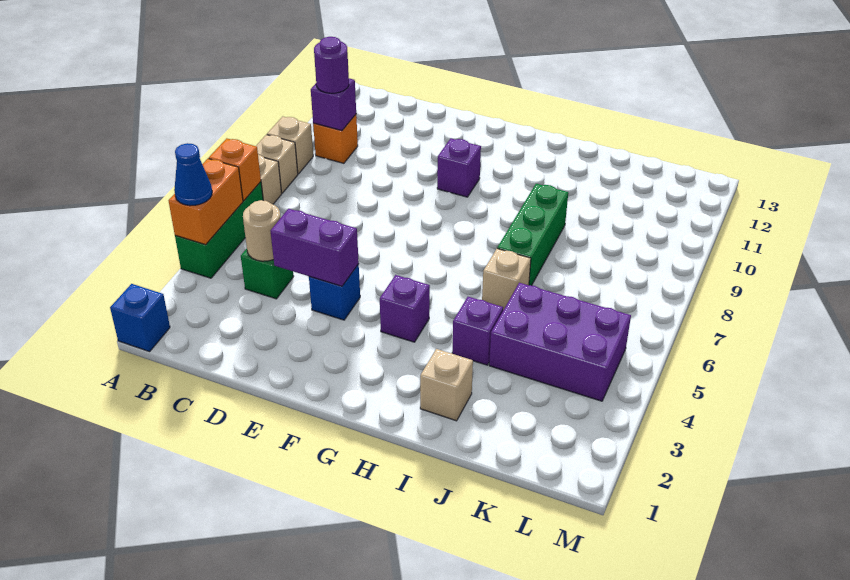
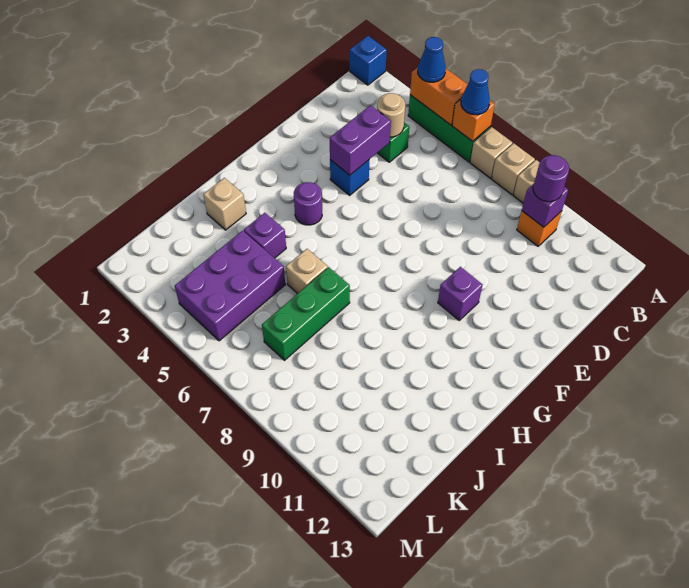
none -> blue cone A6 level 3
purple brick G4 level 1 -> purple round brick G4 level 1
green brick I7:I9 level 1 -> green brick I7:K7 level 1

